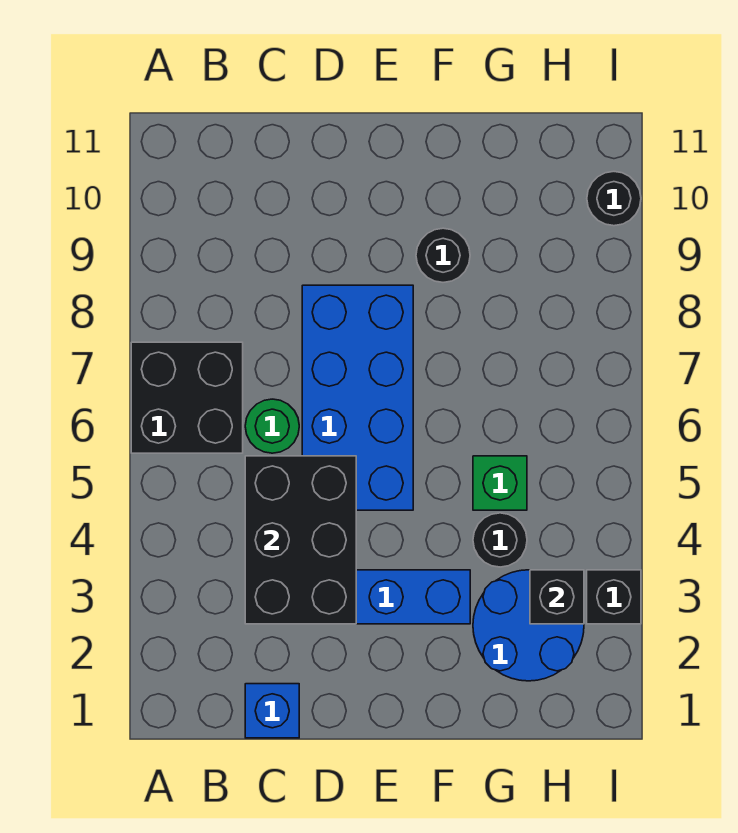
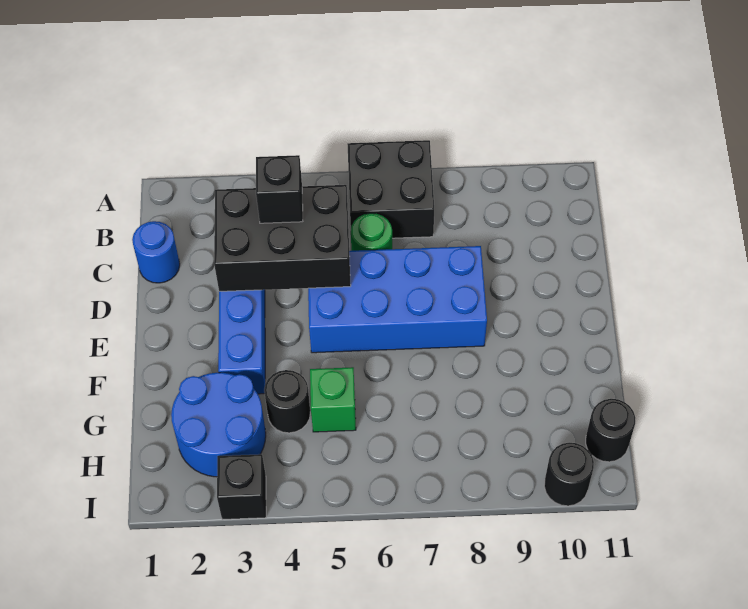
blue brick C1 level 1 -> blue round brick C1 level 1
black round brick F9 level 1 -> black round brick H11 level 1
black brick H3 level 2 -> black brick C4 level 3

